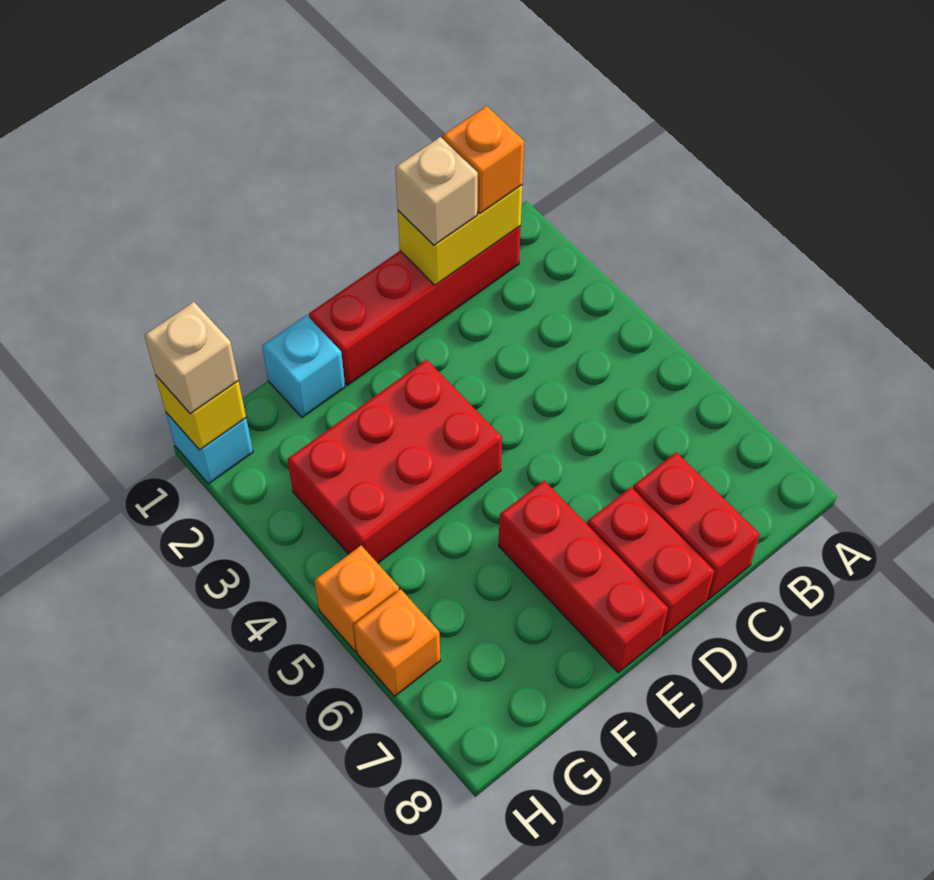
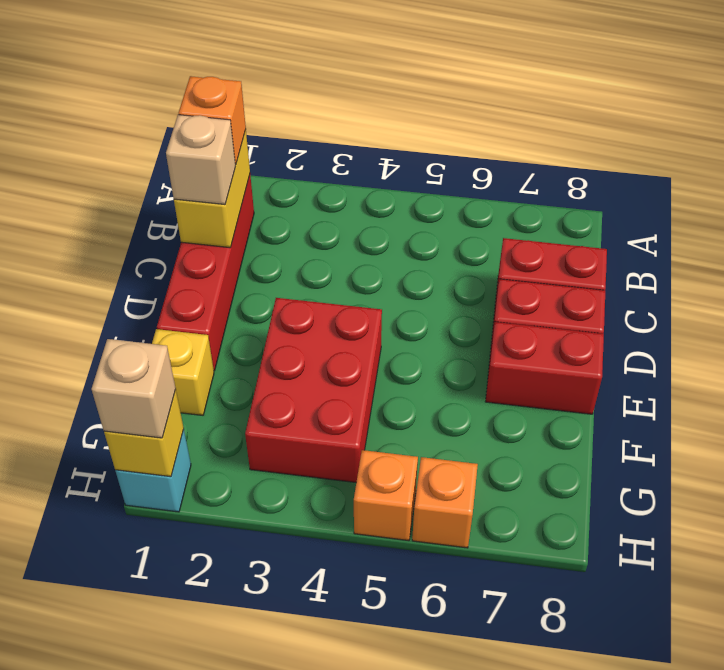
red brick E6:E8 level 1 -> red brick E7:E8 level 1
cyan brick F1 level 1 -> yellow brick F1 level 1

